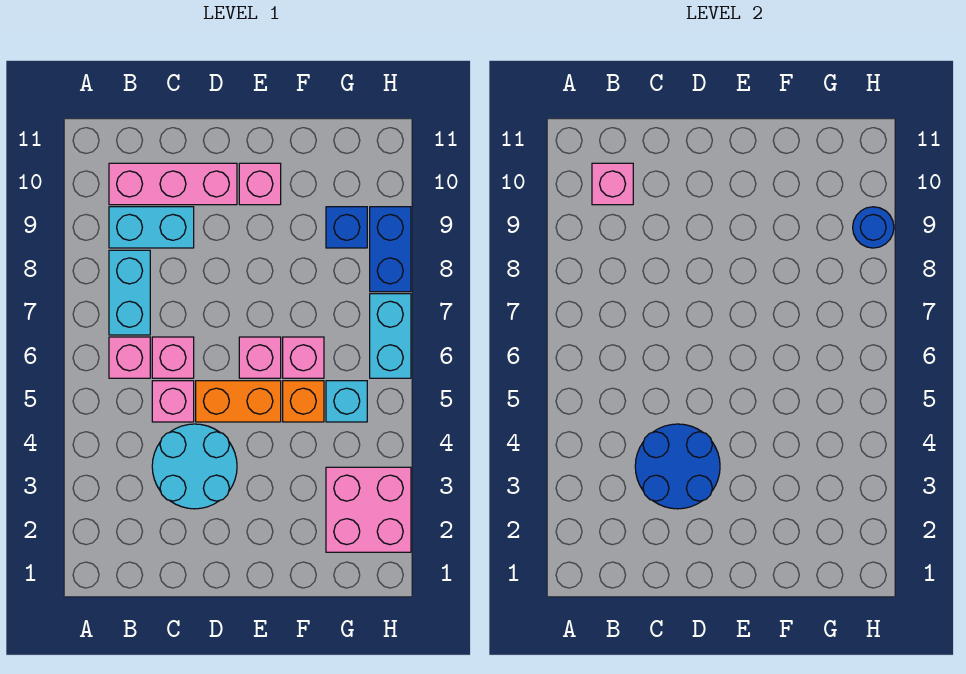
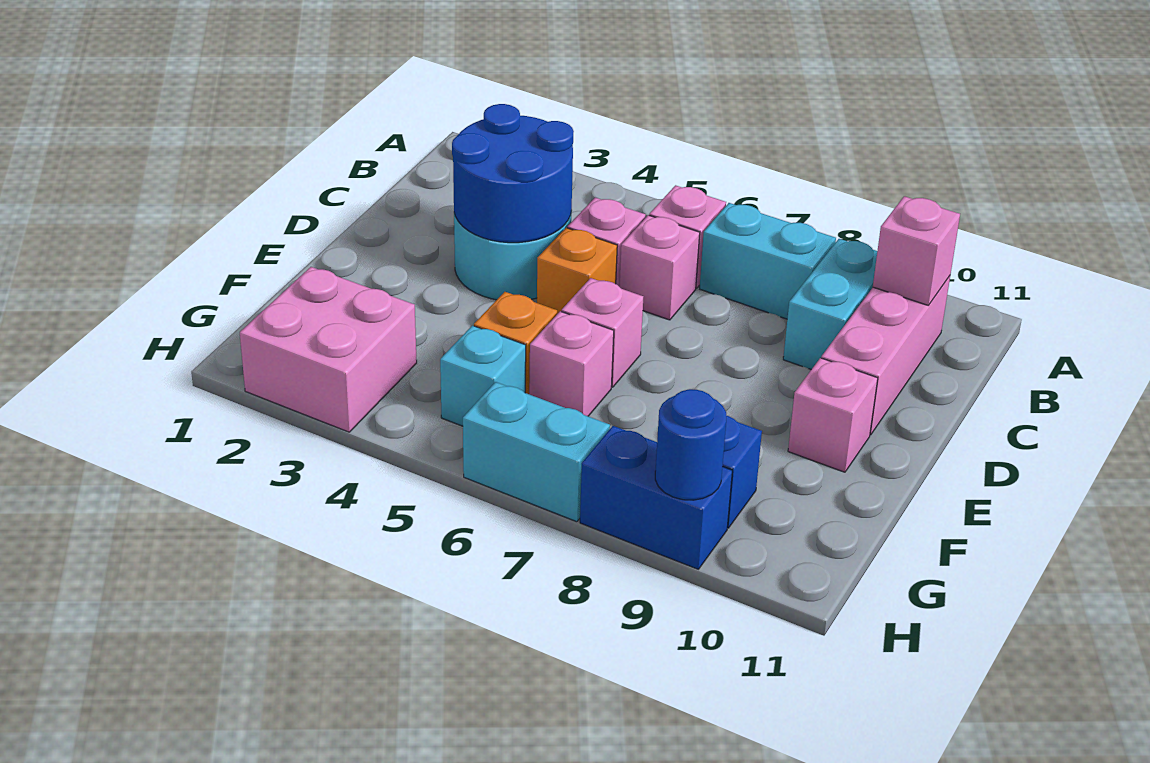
orange brick D5:E5 level 1 -> orange brick D5 level 1

